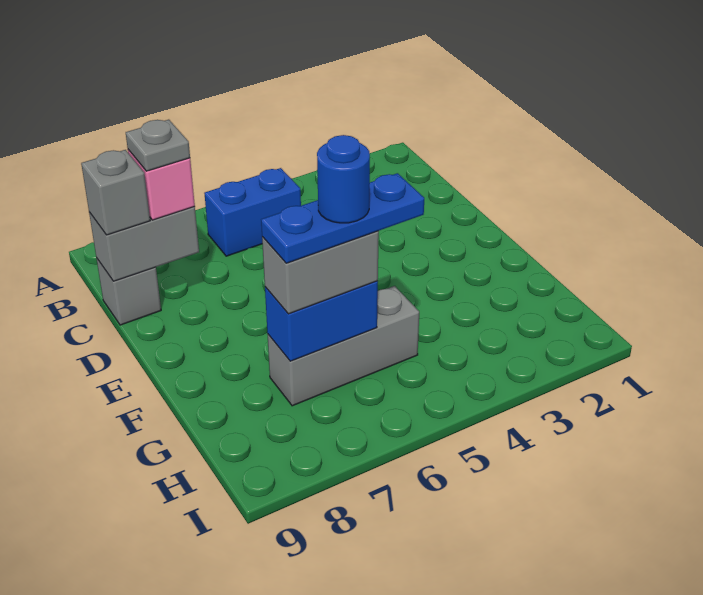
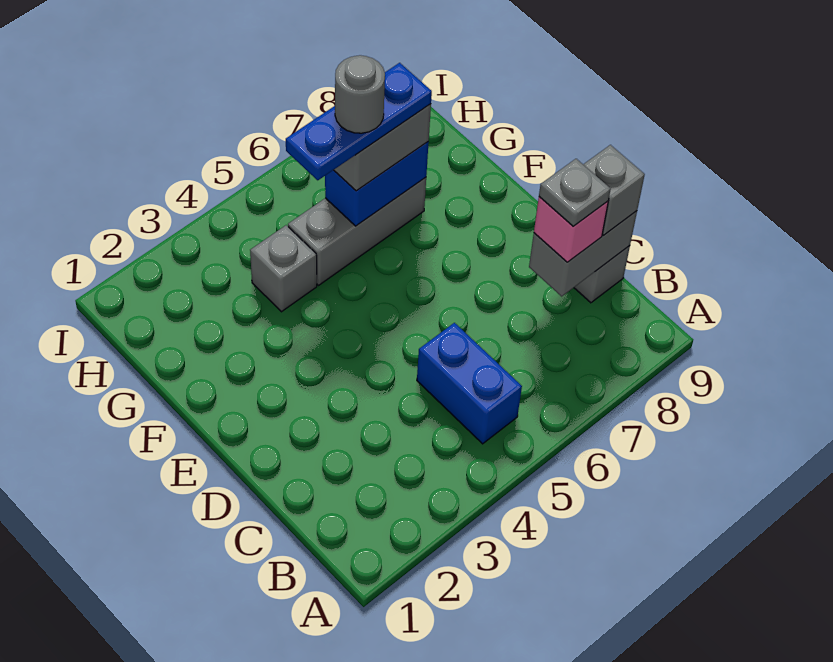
blue brick B5:B6 level 1 -> blue brick B5:C5 level 1
none -> grey brick G4 level 1
blue round brick G6 level 5 -> grey round brick G6 level 5

